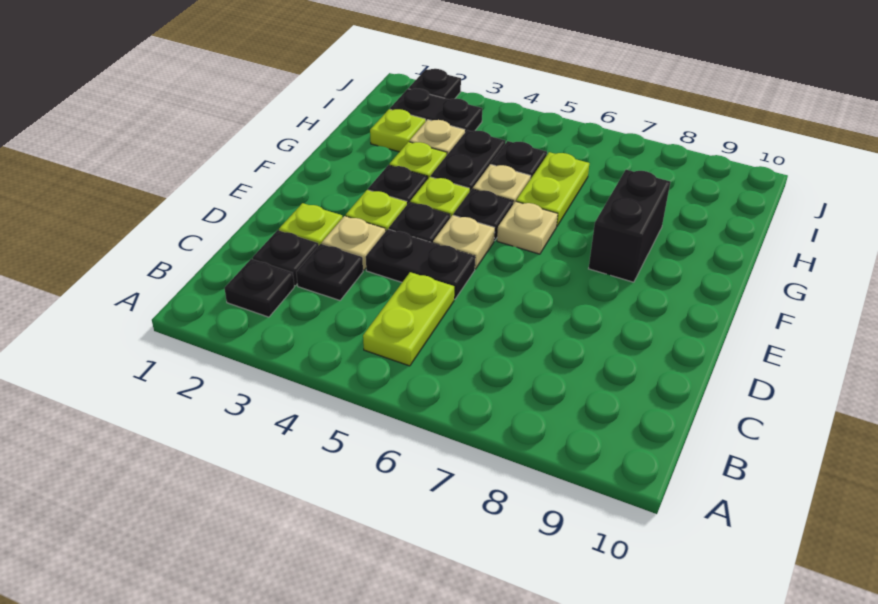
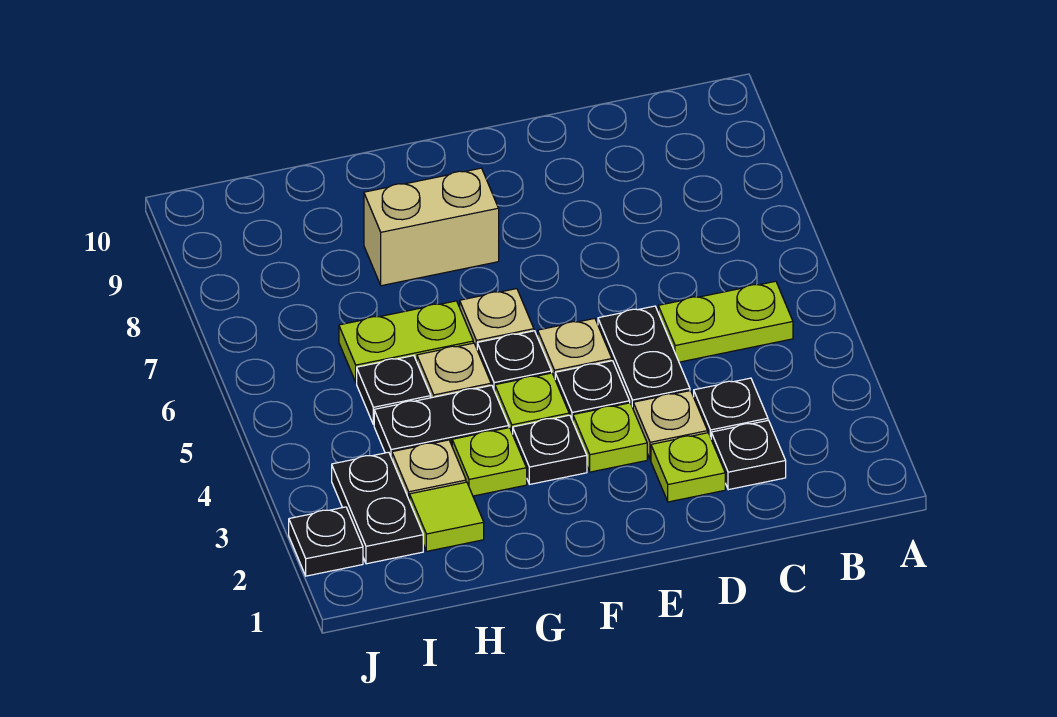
black plate B2 level 1 -> none
black brick F8:G8 level 1 -> tan brick F8:G8 level 1
lime plate H2 level 1 -> lime tile H2 level 1

